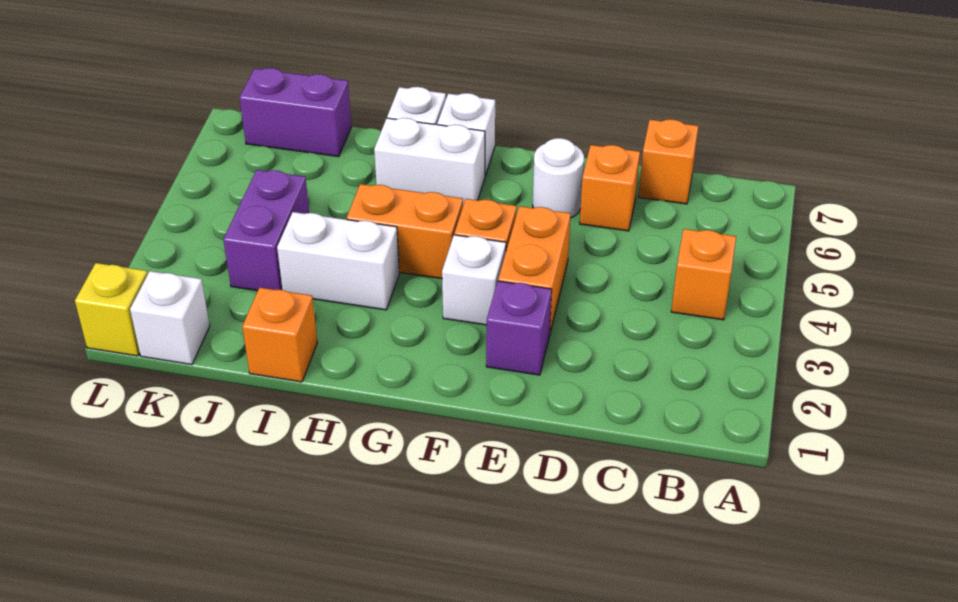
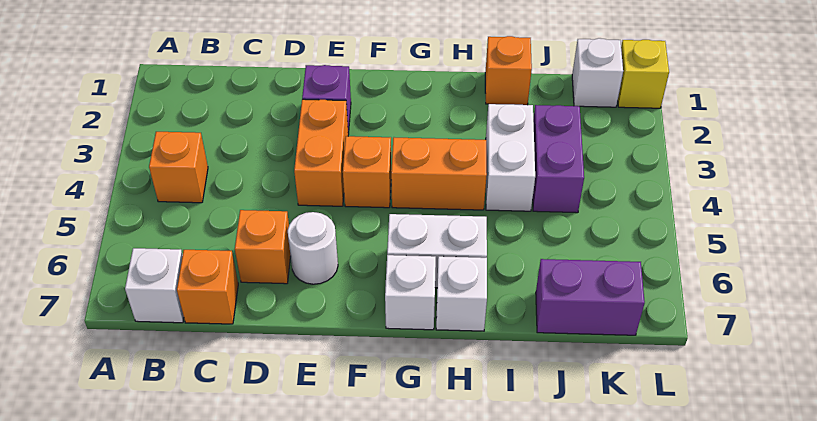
white brick F3 level 1 -> white brick B7 level 1
white brick H3:I3 level 1 -> white brick I3:I4 level 1

